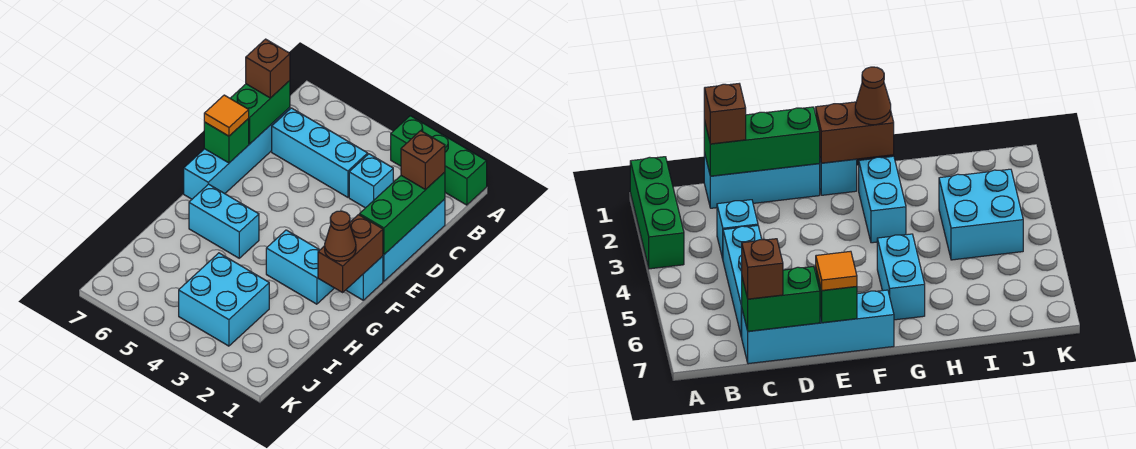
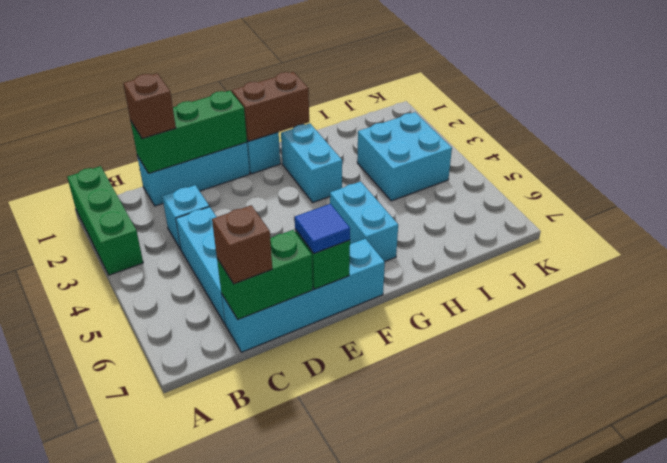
orange tile E7 level 3 -> blue tile E7 level 3
brown cone G1 level 3 -> none

